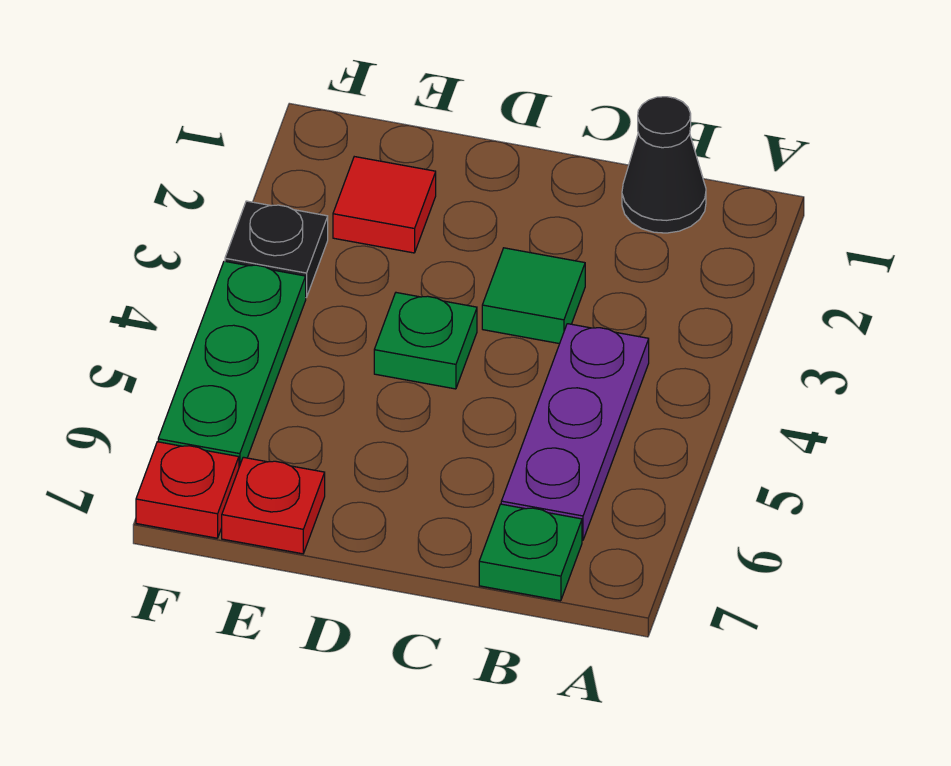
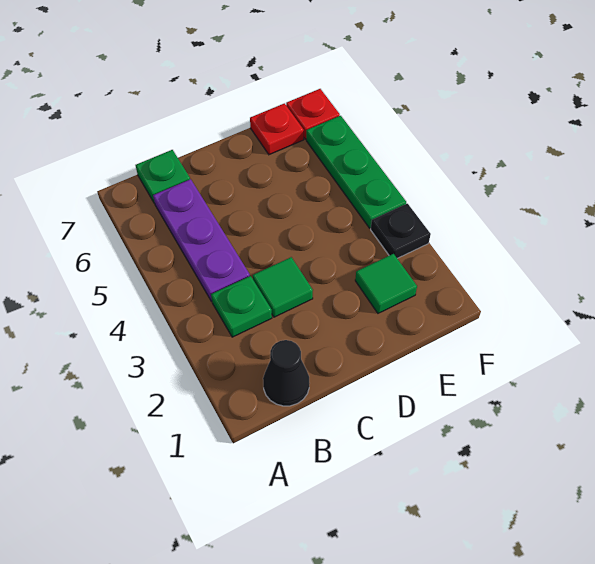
green plate D4 level 1 -> green plate B3 level 1
red tile E2 level 1 -> green tile E2 level 1

